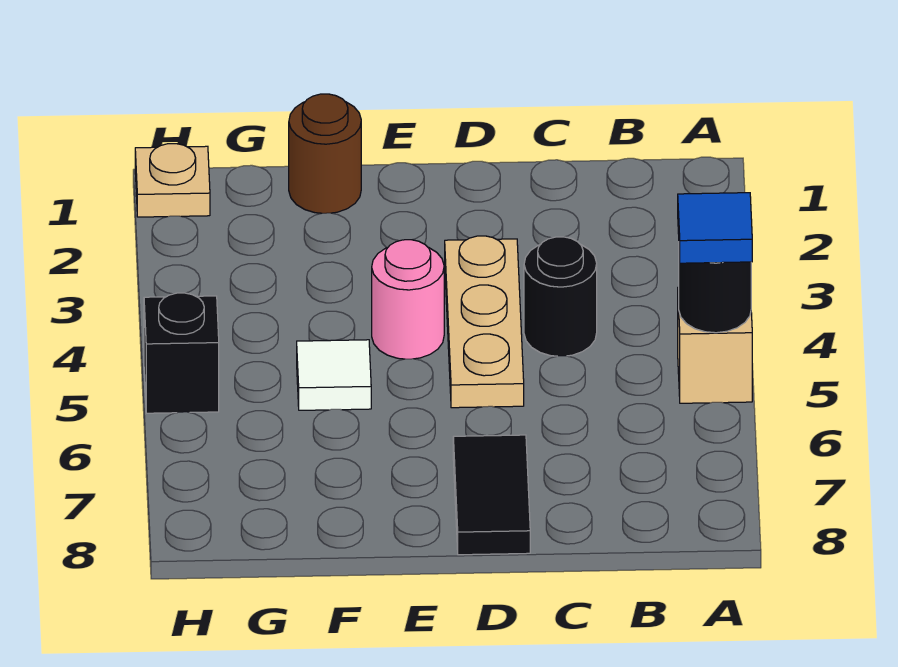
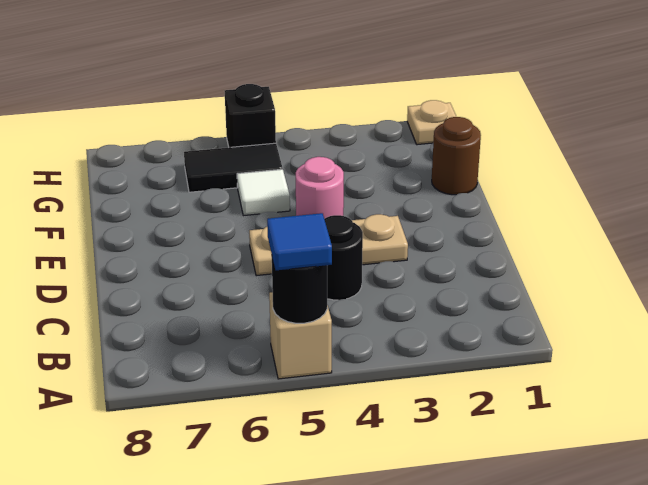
black tile D7:D8 level 1 -> black tile G5:G6 level 1

